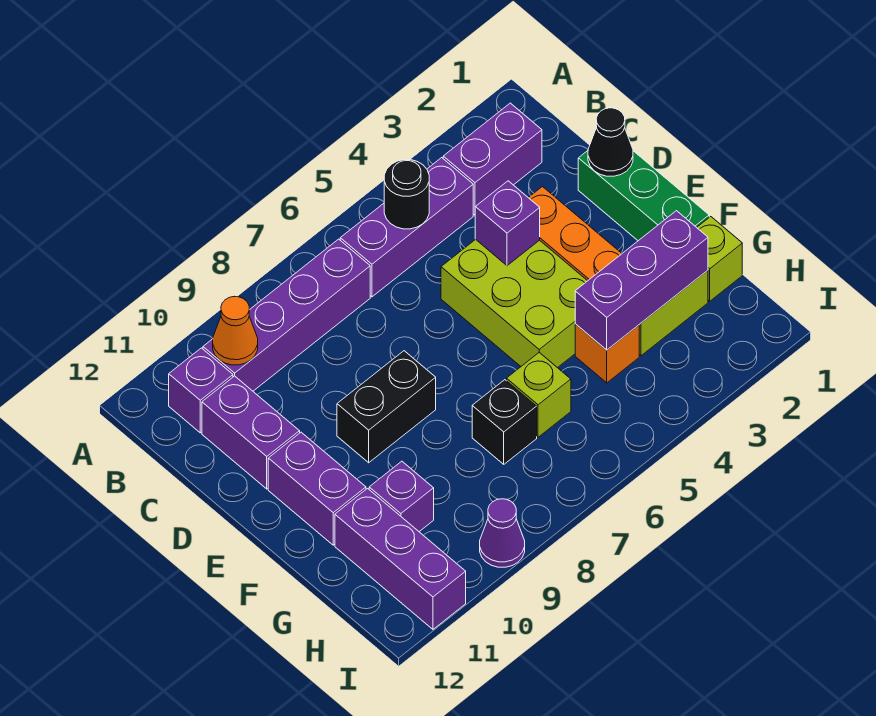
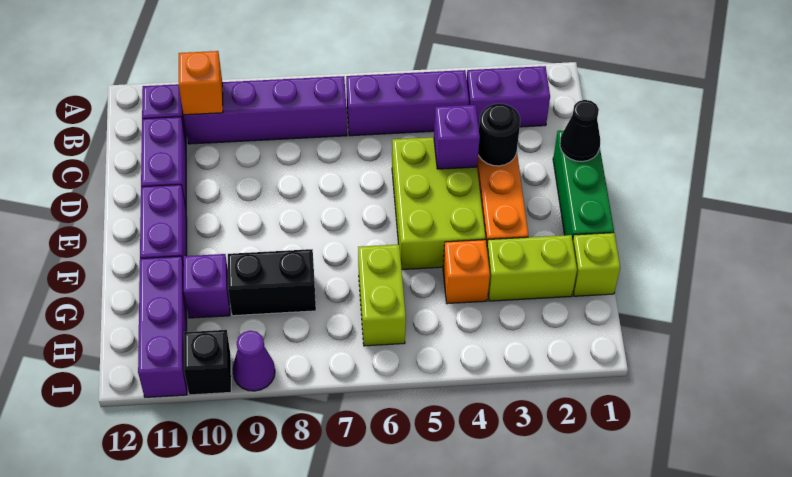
black round brick B5 level 2 -> black round brick D3 level 2
orange cone B10 level 2 -> orange brick B10 level 2
black brick E8:E9 level 1 -> black brick G8:G9 level 1
purple brick G2:G4 level 2 -> none
lime brick G6 level 1 -> lime brick G6:H6 level 1
black brick G7 level 1 -> black brick I10 level 1

